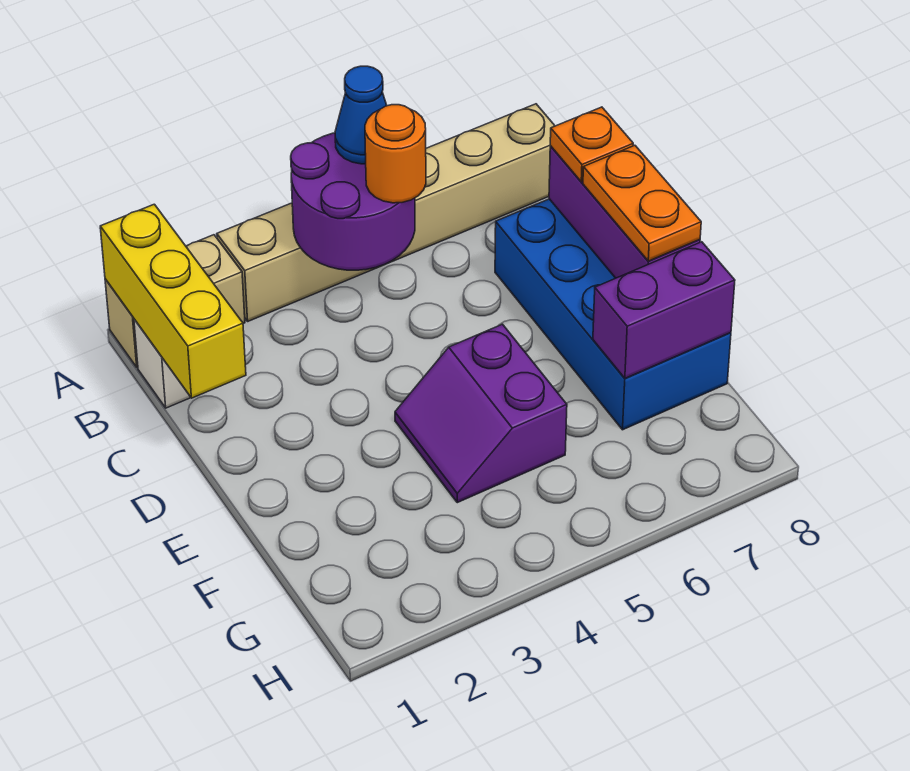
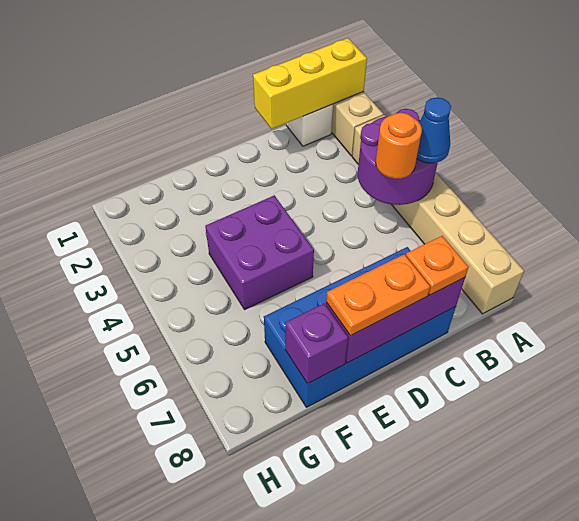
purple slope E4:F5 level 1 top 5 -> purple brick E4:F5 level 1
purple brick F7:F8 level 2 -> purple brick F8 level 2

